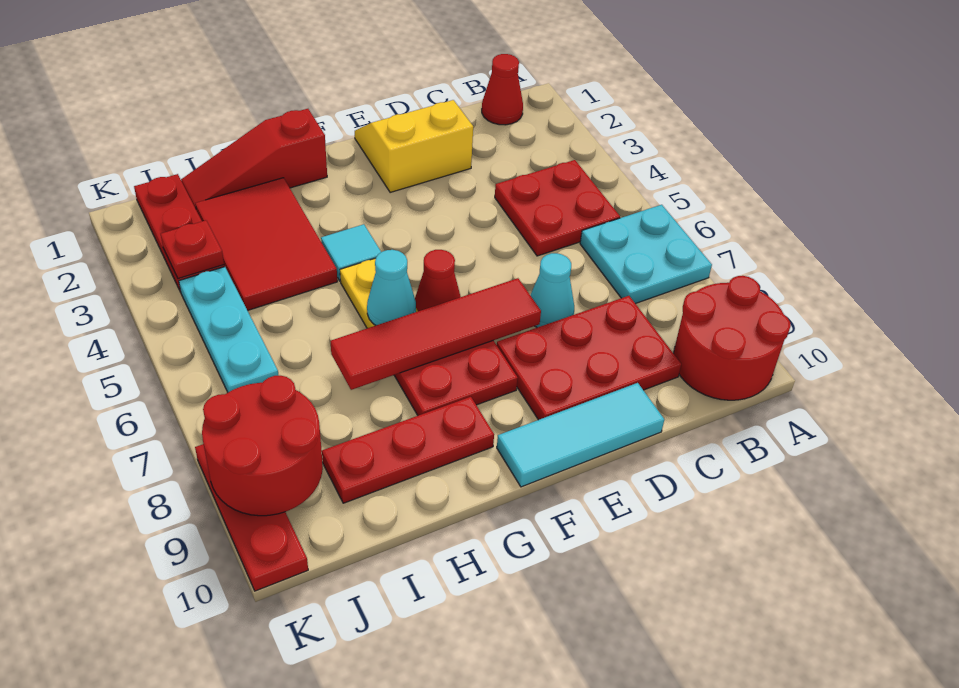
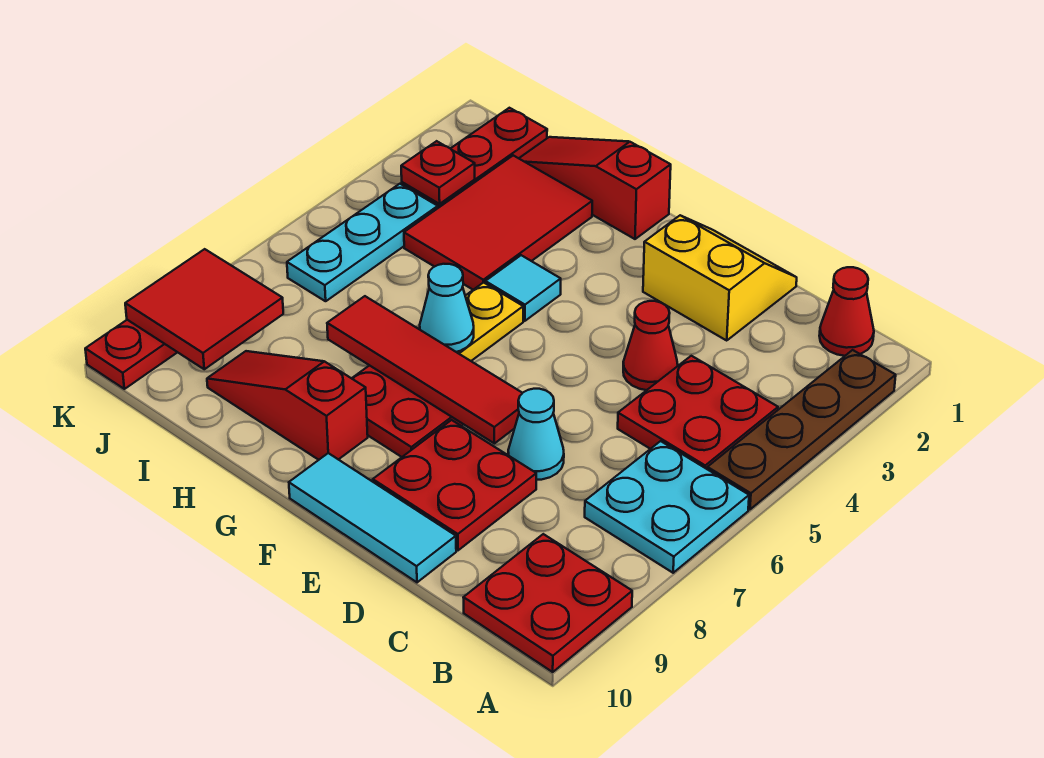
none -> brown plate A2:A5 level 1
red round brick A9:B10 level 1 -> red plate A9:B10 level 1
red plate C8:E9 level 1 -> red plate D8:E9 level 1
red cone F6 level 1 -> red cone D4 level 1
red plate G9:I9 level 1 -> red slope G9:I9 level 1 top G
red round brick J8:K9 level 2 -> red tile J8:K9 level 2

